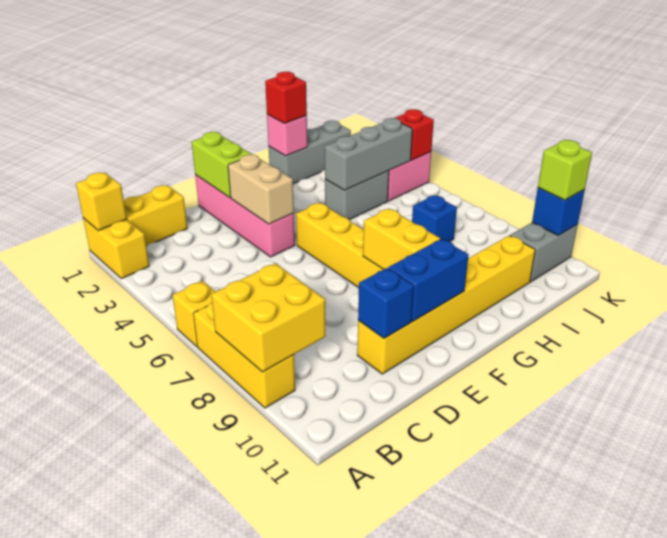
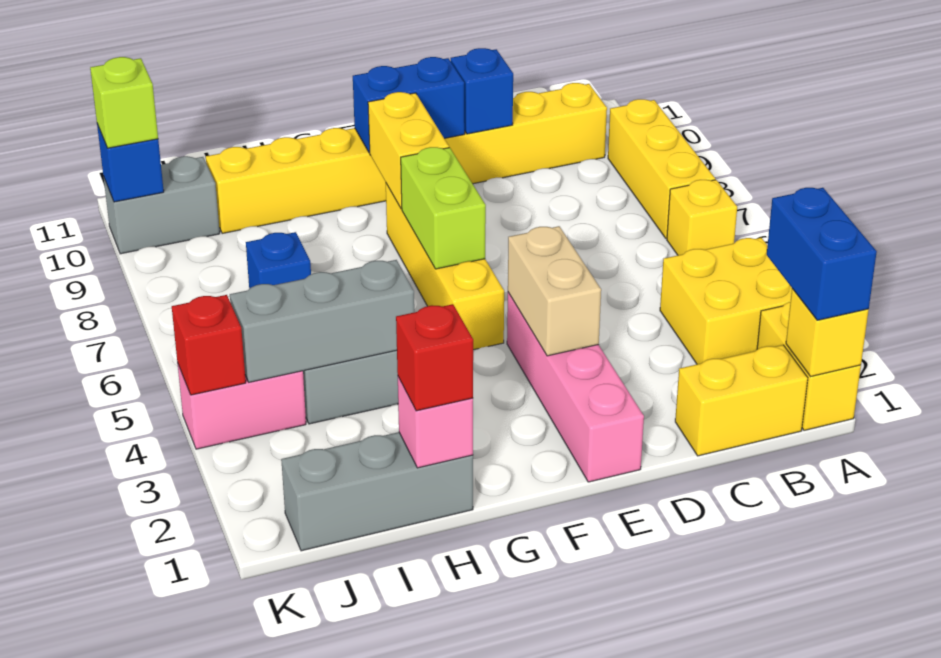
none -> blue brick A1:A2 level 3
yellow brick A8:B9 level 2 -> yellow brick A3:B4 level 1
yellow brick D10:I10 level 1 -> yellow brick B10:I10 level 1
lime brick E1:E2 level 2 -> lime brick F6:F7 level 2

